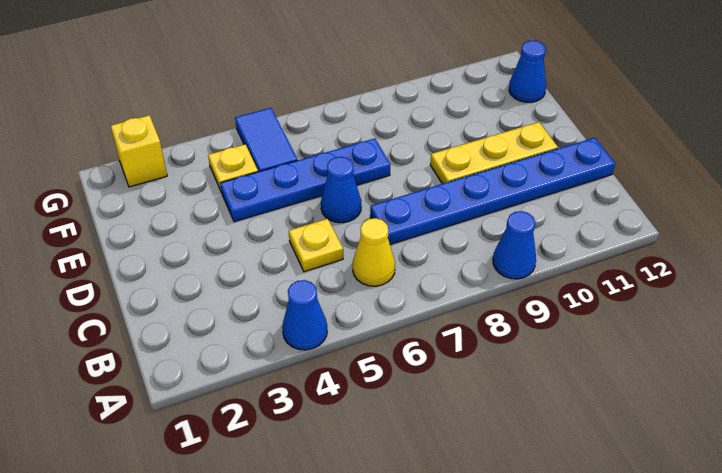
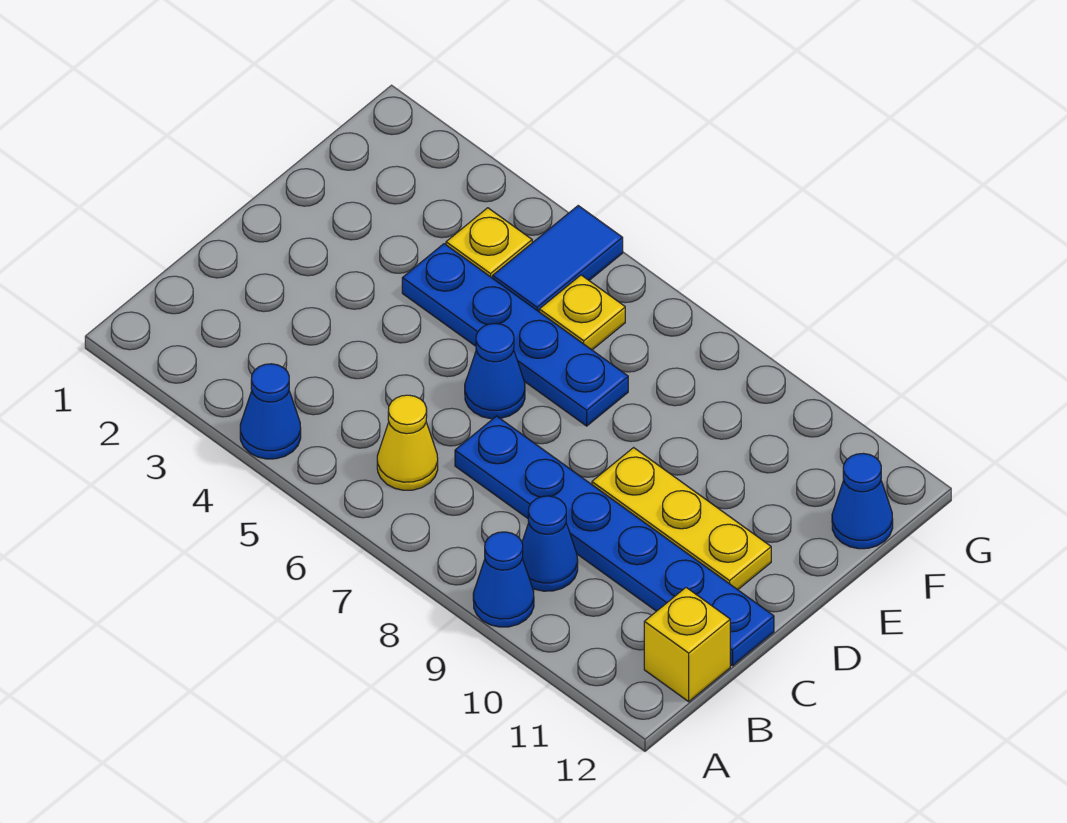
none -> blue cone B9 level 1
yellow plate C5 level 1 -> yellow plate F6 level 1
yellow brick G2 level 1 -> yellow brick B12 level 1

